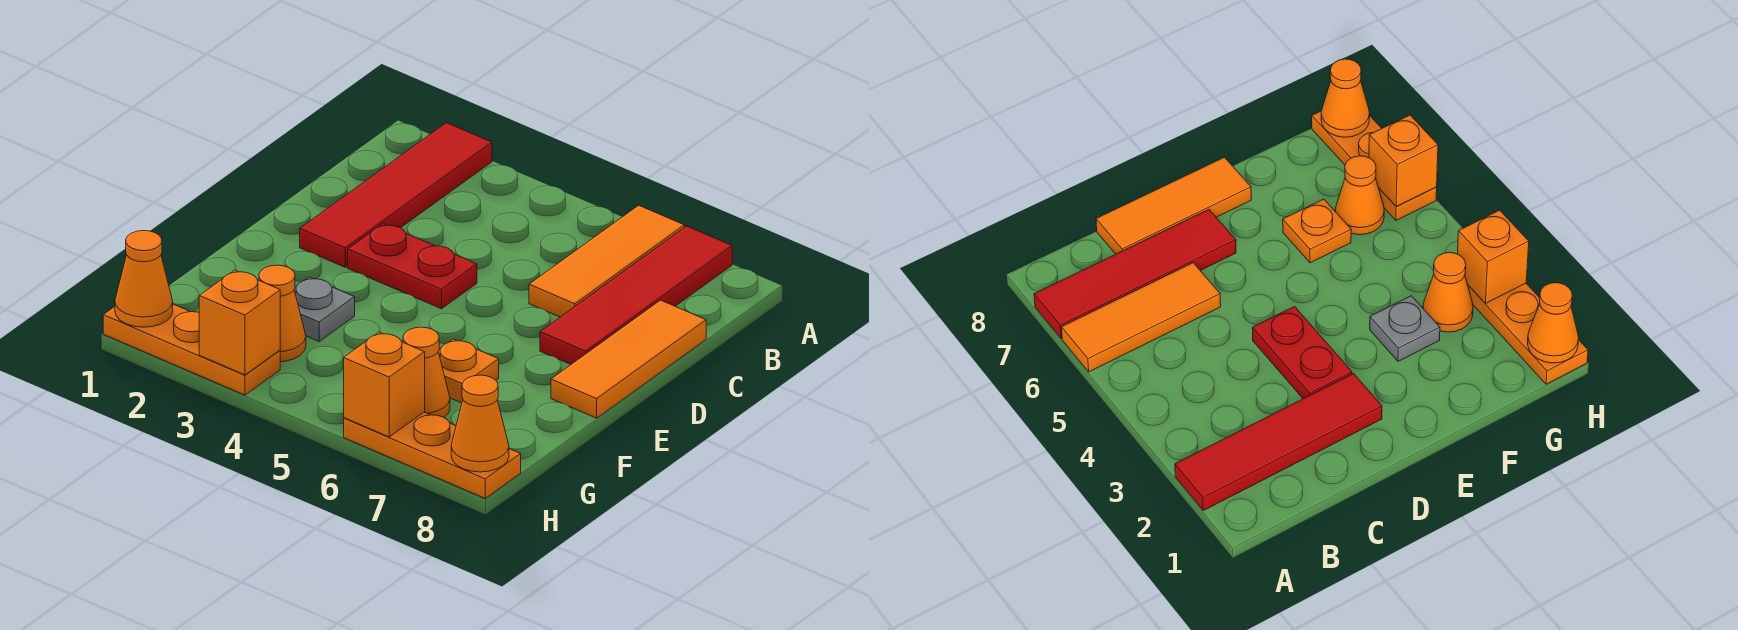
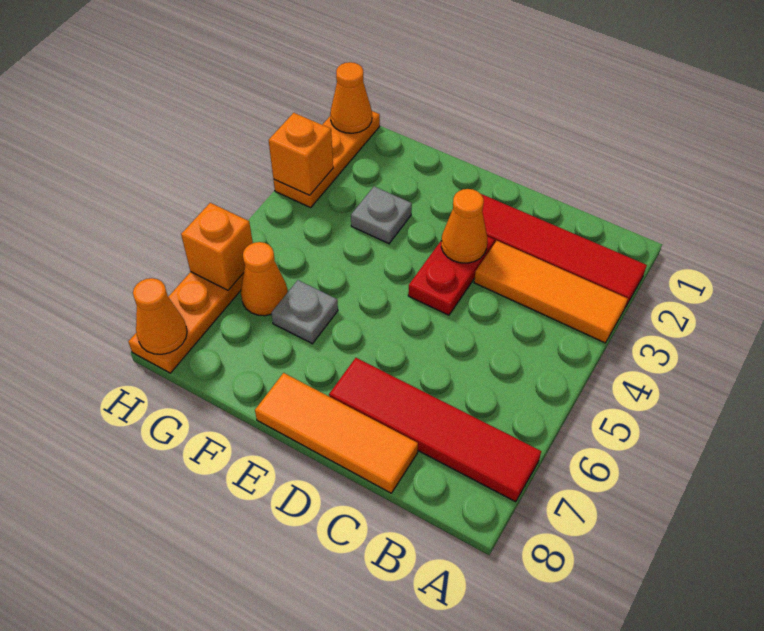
orange tile A6:C6 level 1 -> orange tile A3:C3 level 1
orange plate F6 level 1 -> grey plate F6 level 1
orange cone G3 level 1 -> orange cone D3 level 2

